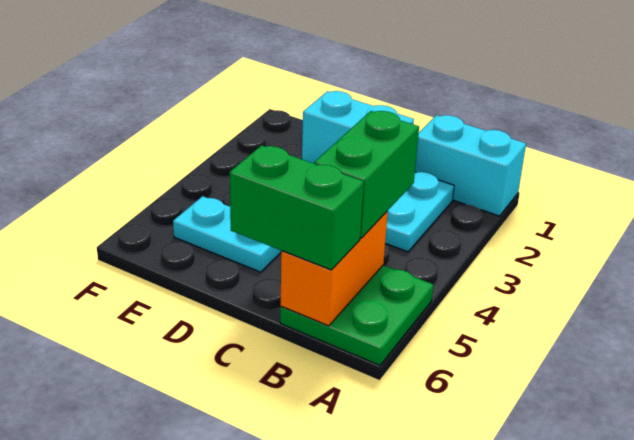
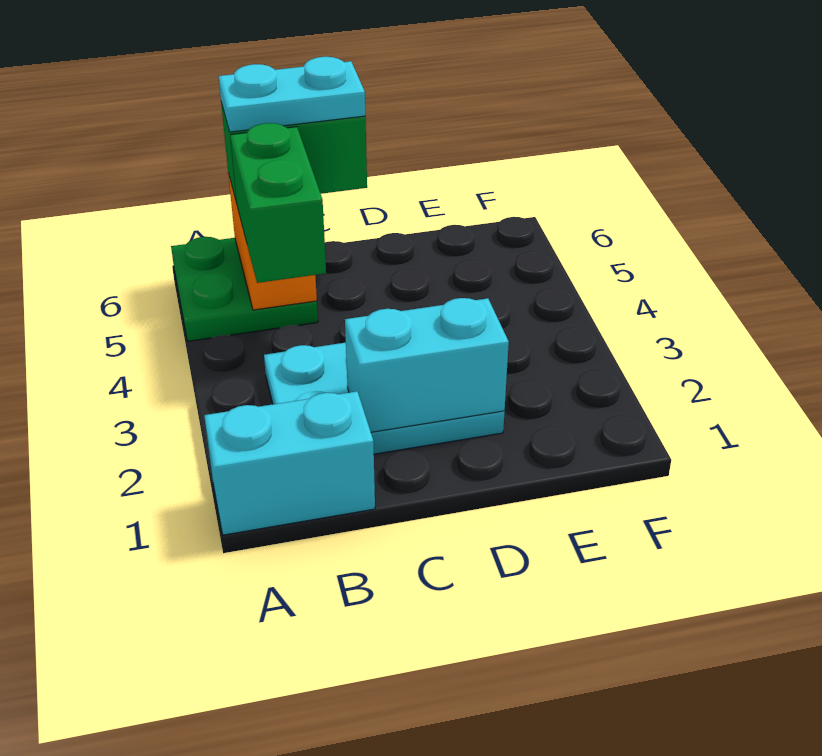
cyan plate D5:E5 level 1 -> cyan plate B6:C6 level 4

